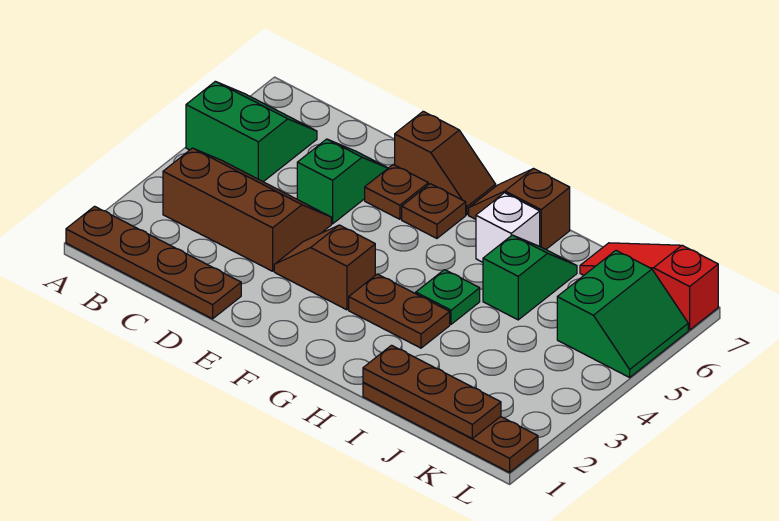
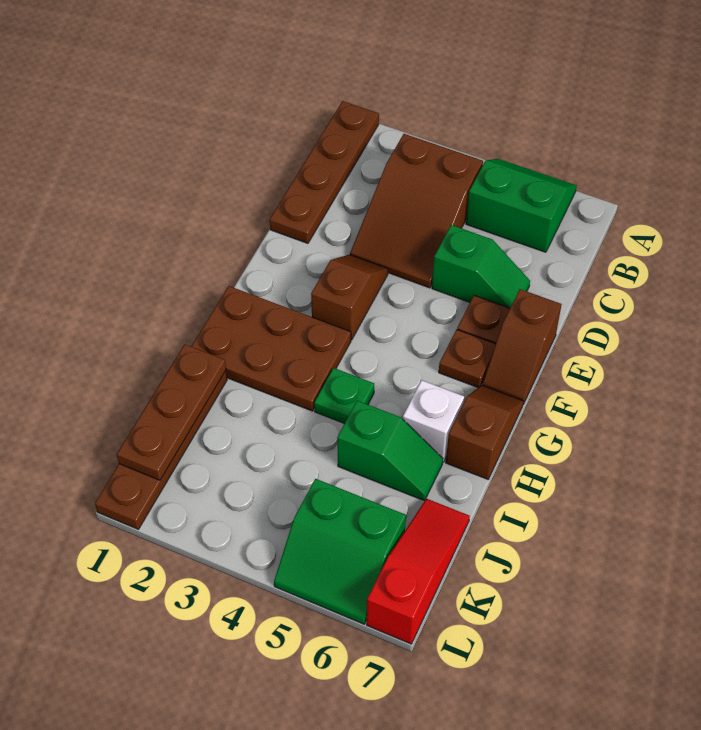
green slope A5:B6 level 1 top 5 -> green slope A5:B6 level 1 top B
brown slope B3:D4 level 1 top 3 -> brown slope B3:D4 level 1 top B
brown plate G3:H3 level 1 -> brown plate G1:H3 level 1

